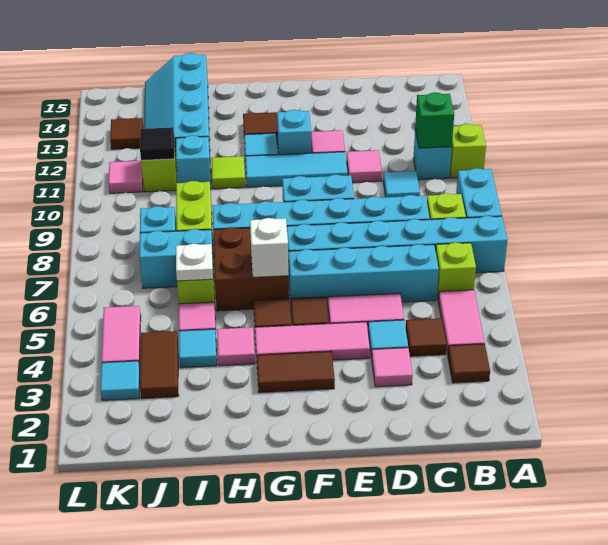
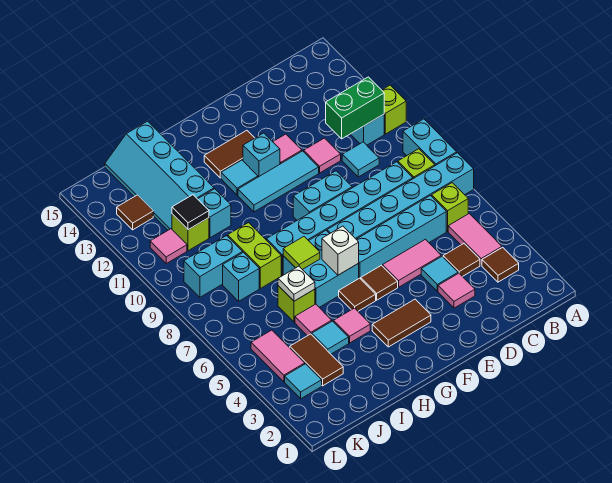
green brick B11 level 2 -> green brick B11:C11 level 2
pink tile E4:G4 level 1 -> none
brown brick G6:H7 level 1 -> cyan brick G6:H7 level 1
lime tile H11 level 1 -> lime tile H7 level 2
cyan brick I7:J7 level 1 -> cyan brick J9:K9 level 1

